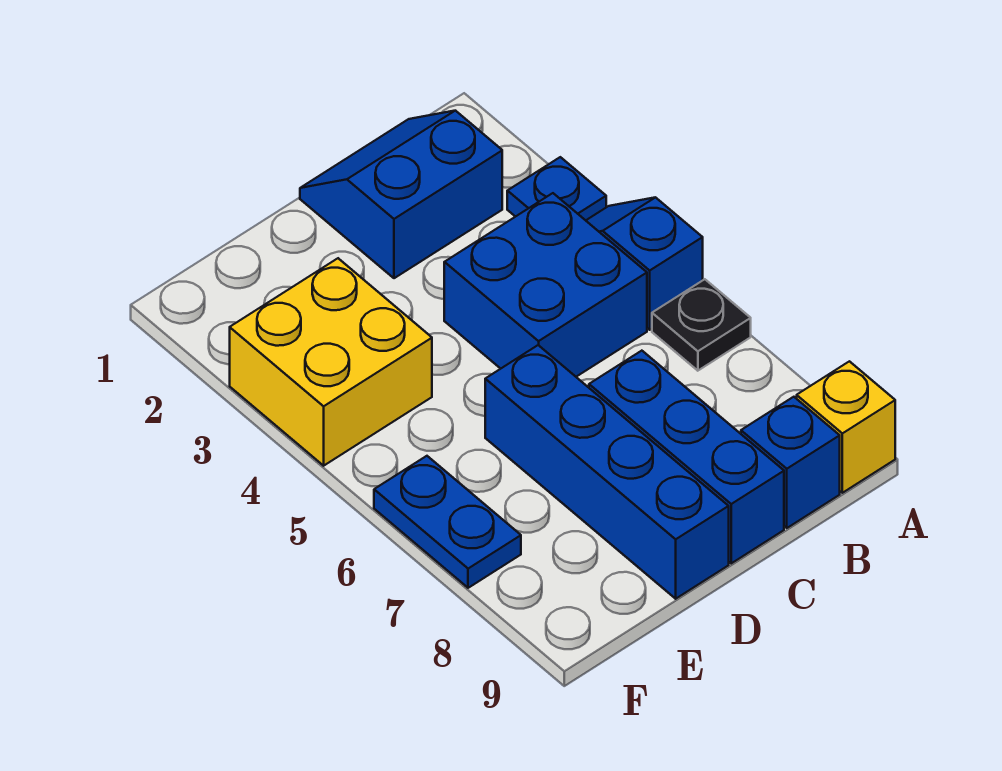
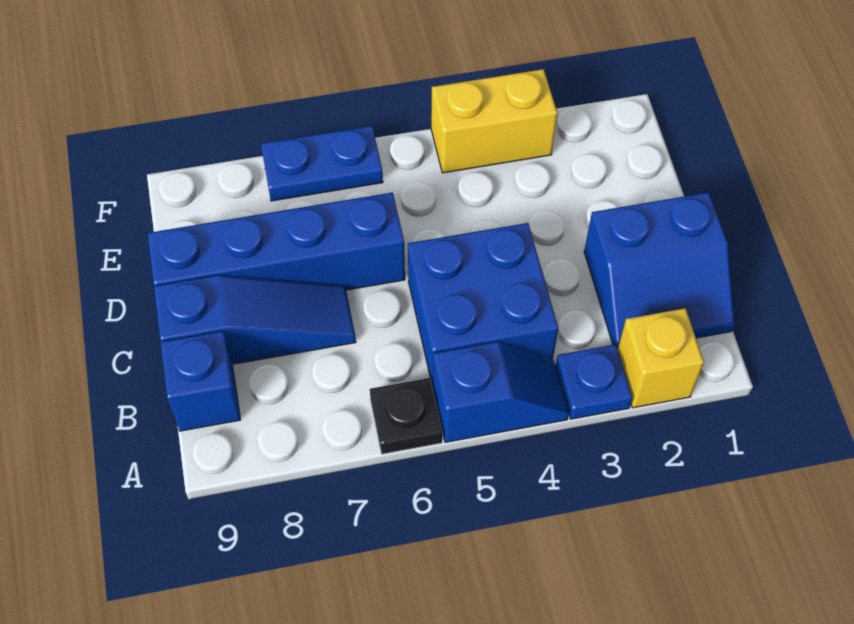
yellow brick A9 level 1 -> yellow brick A2 level 1
blue slope B1:C2 level 1 top 2 -> blue slope B1:C2 level 1 top C
blue brick C7:C9 level 1 -> blue slope C7:C9 level 1 top 9
yellow brick E3:F4 level 1 -> yellow brick F3:F4 level 1

